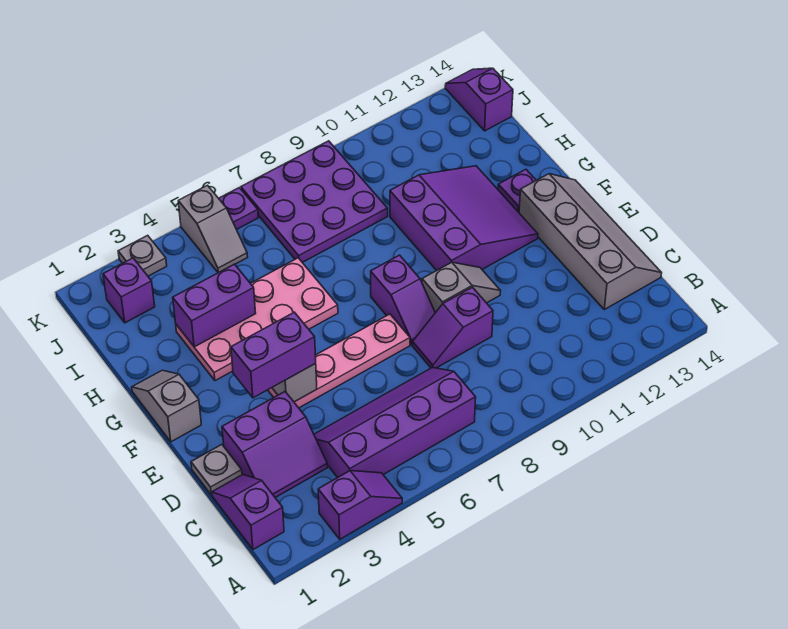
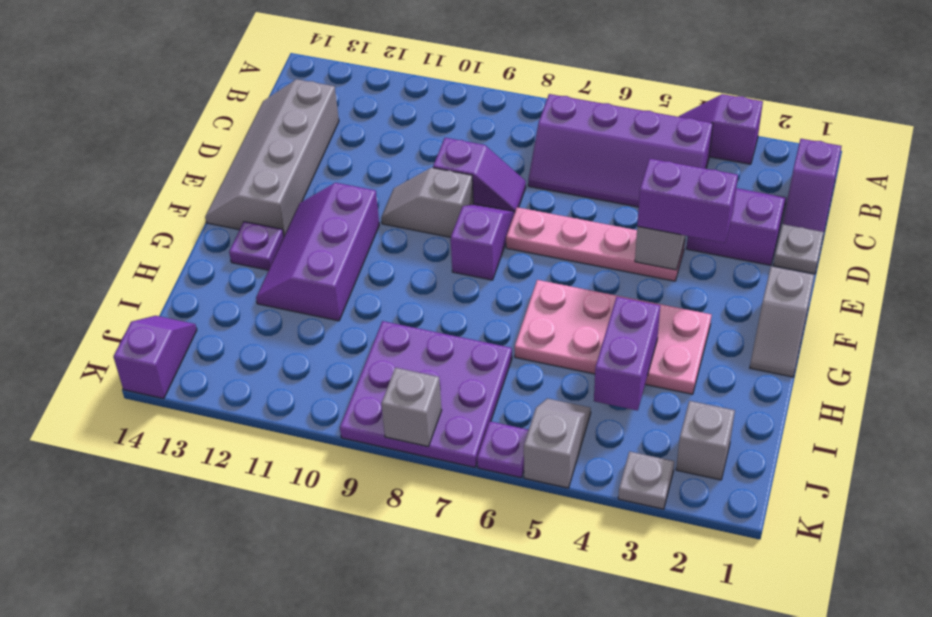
purple slope F10:H12 level 1 top 10 -> purple slope F11:H12 level 1 top 11
purple brick H3:H4 level 2 -> purple brick H4:I4 level 2
purple brick J2 level 1 -> grey brick J2 level 1
purple slope J14:K14 level 1 top J -> purple slope J14:K14 level 1 top K
none -> grey brick K8 level 2

